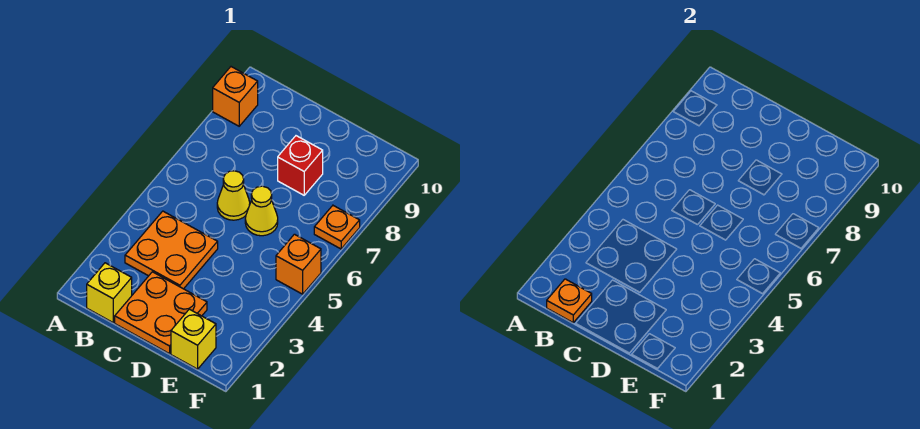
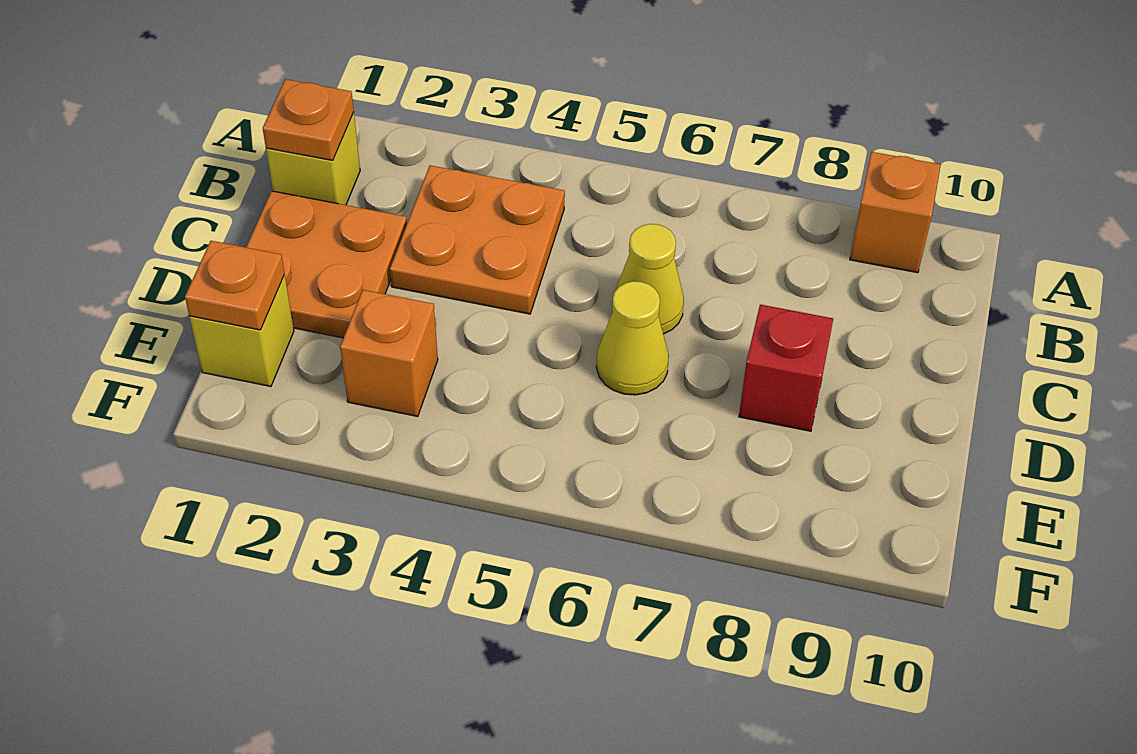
orange brick F5 level 1 -> orange brick E3 level 1
orange plate F7 level 1 -> orange plate E1 level 2

